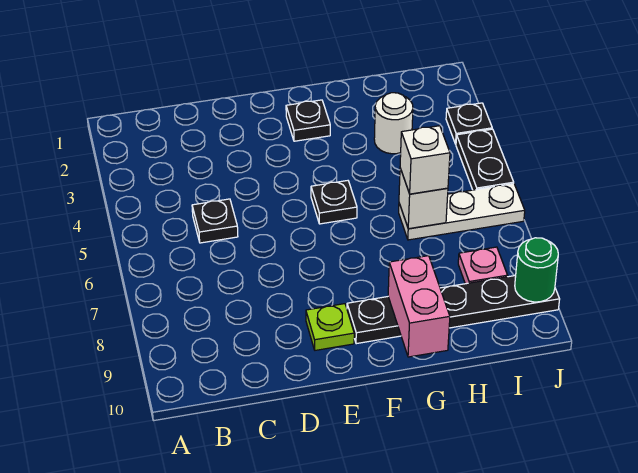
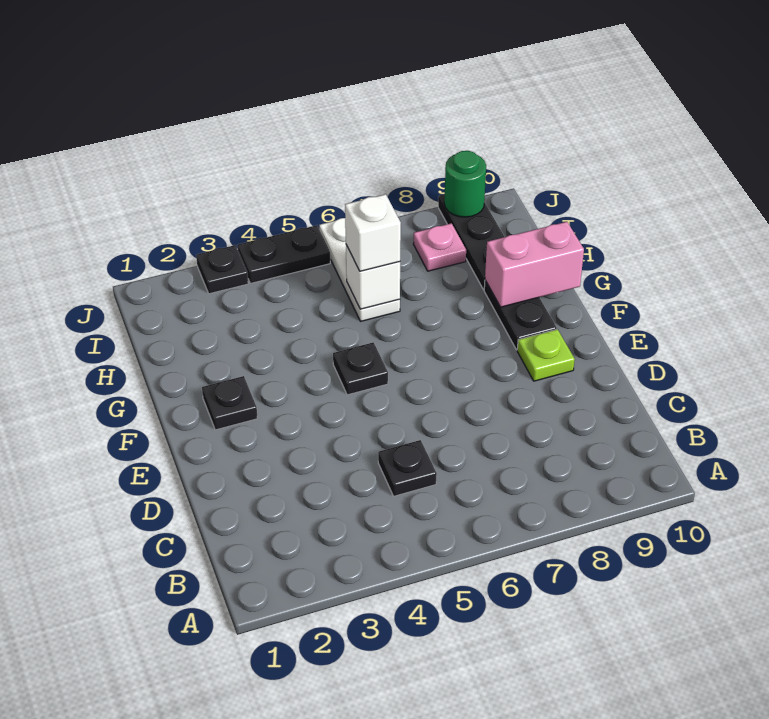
white round brick H3 level 1 -> none

